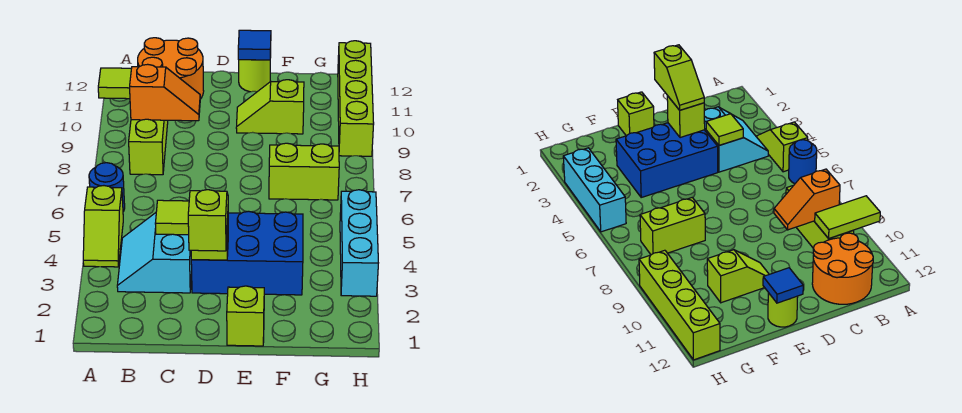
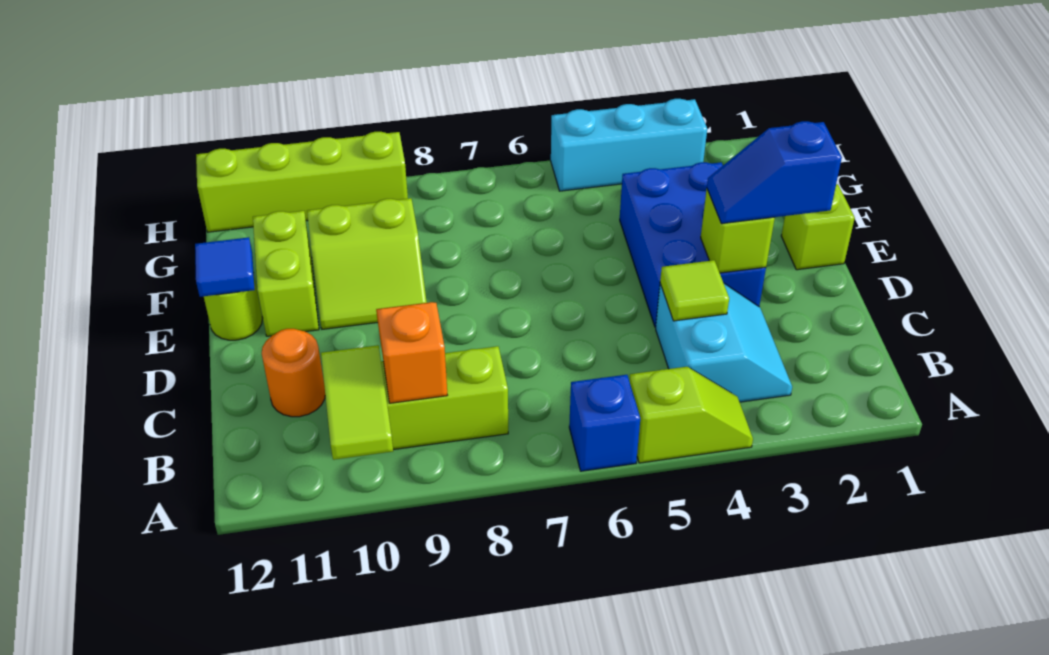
blue round brick A6 level 1 -> blue brick A6 level 1
cyan slope B3:C4 level 1 top C -> cyan slope B3:C4 level 1 top 4
orange round brick B11:C12 level 1 -> orange round brick C11 level 1
lime slope D2:D3 level 3 top 2 -> blue slope D2:D3 level 3 top 2
lime slope E10:F10 level 1 top F -> lime slope E9:F10 level 1 top F
lime brick F7:G7 level 1 -> lime brick E11:F11 level 1

